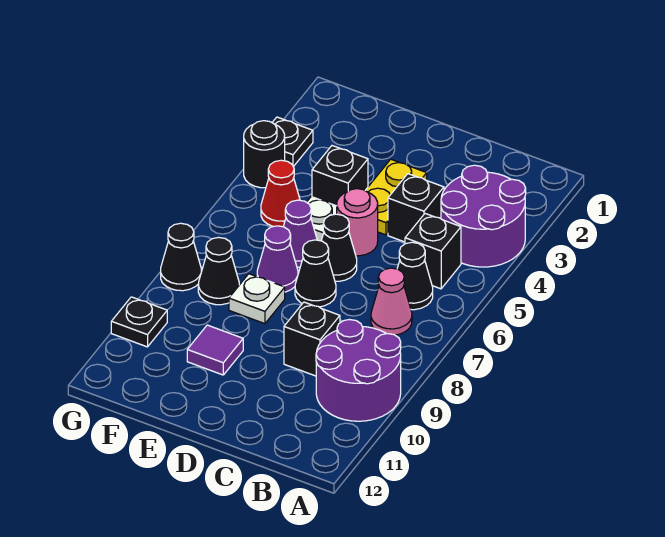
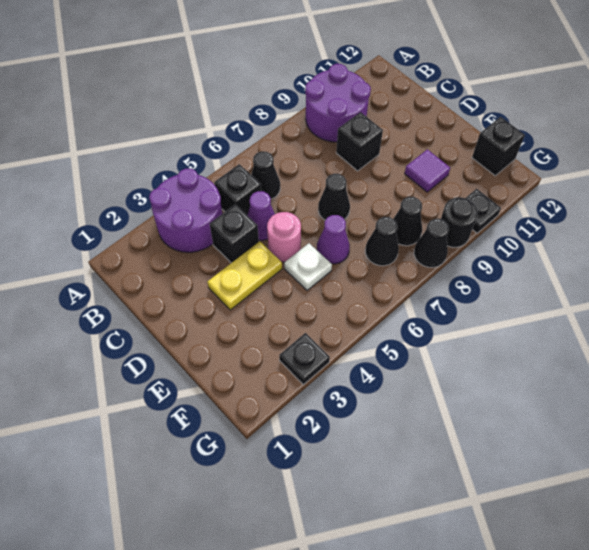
pink cone B7 level 1 -> none
black cone D6 level 1 -> black cone F7 level 1
black brick E4 level 1 -> black brick F12 level 1
purple cone E7 level 1 -> purple cone C5 level 1
white plate E8 level 1 -> none
red cone F5 level 1 -> none
black round brick G4 level 1 -> black round brick G9 level 1

